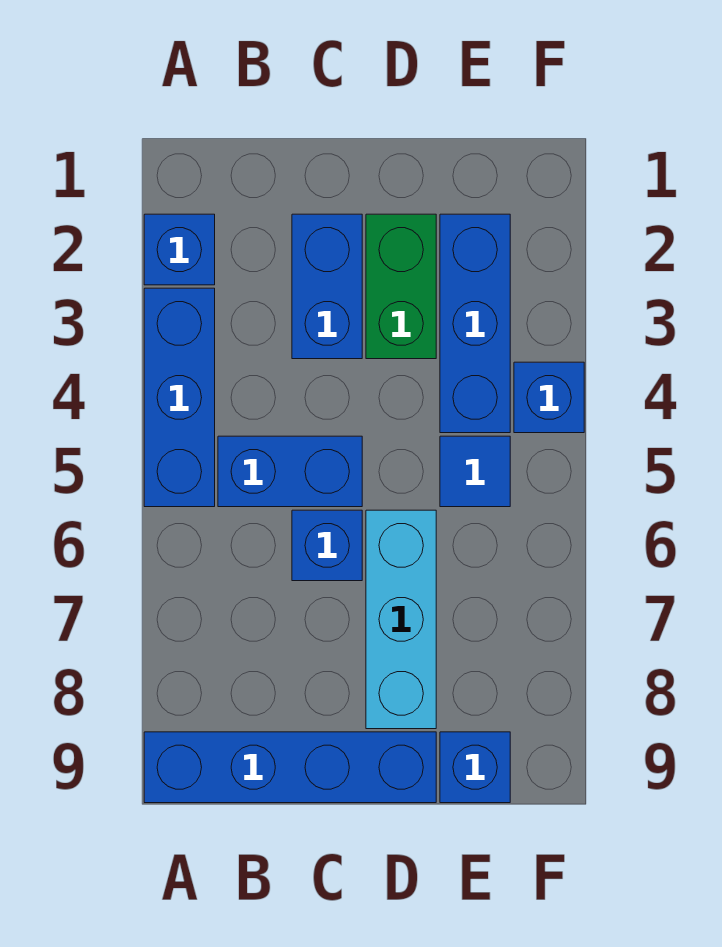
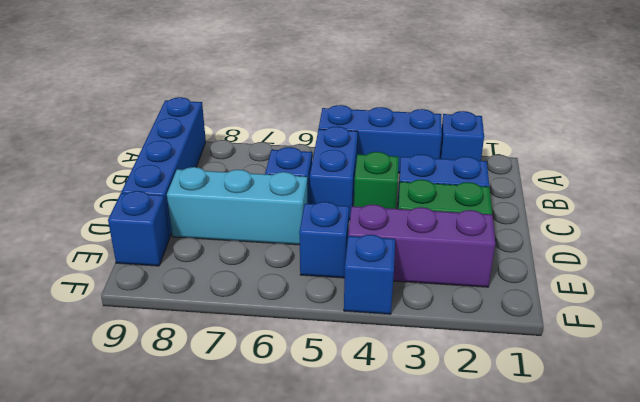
none -> green brick C4 level 1
blue brick E2:E4 level 1 -> purple brick E2:E4 level 1
blue tile E5 level 1 -> blue brick E5 level 1

